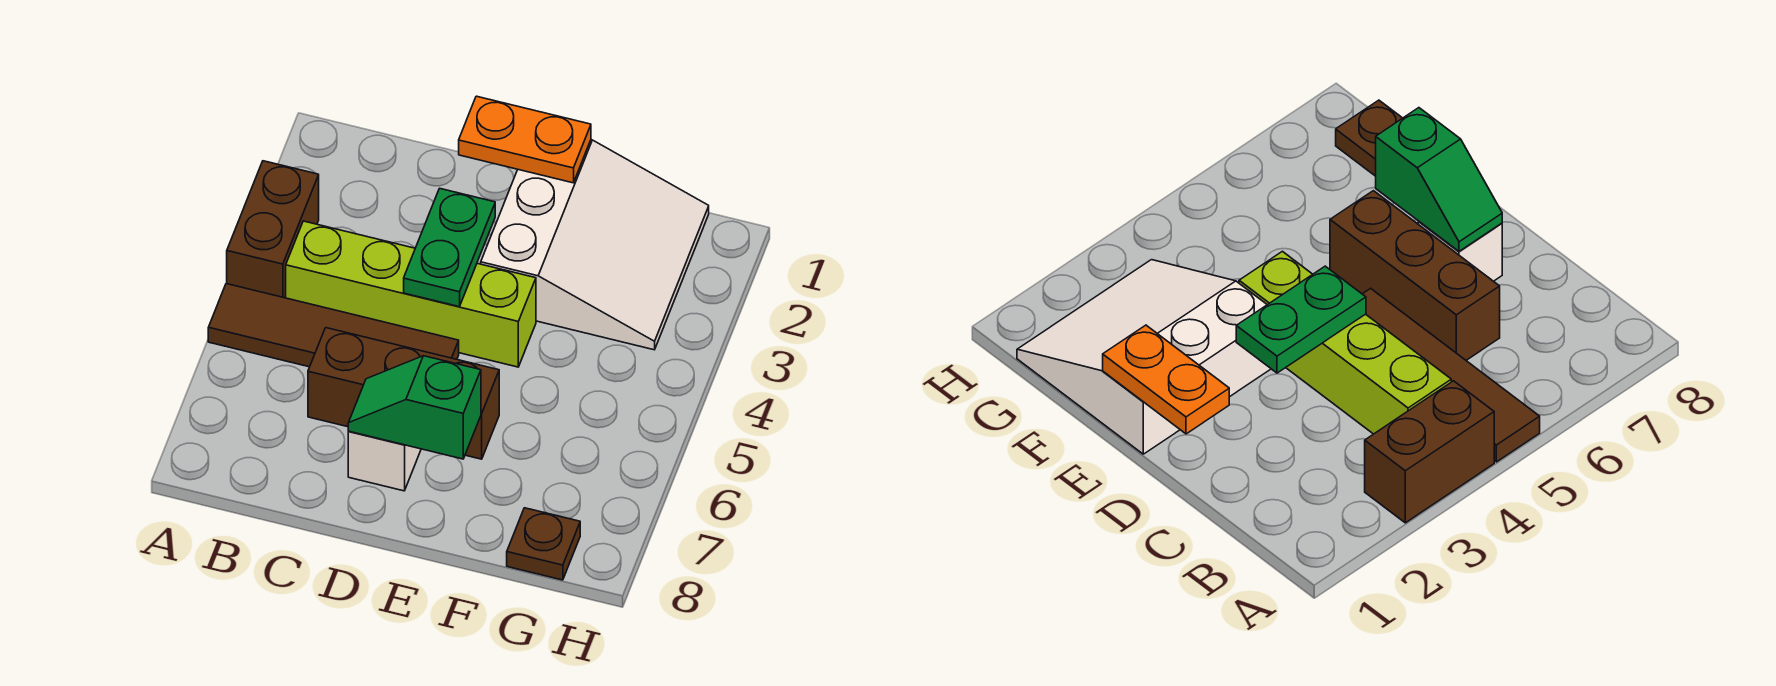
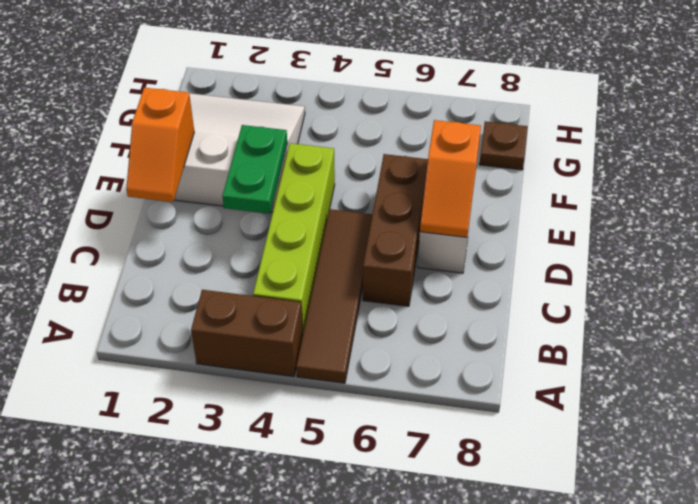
orange plate D1:E1 level 2 -> orange slope D1:E1 level 2 top E
green plate D3:D4 level 2 -> green plate D3:E3 level 2
green slope D7:E7 level 2 top E -> orange slope D7:E7 level 2 top E

